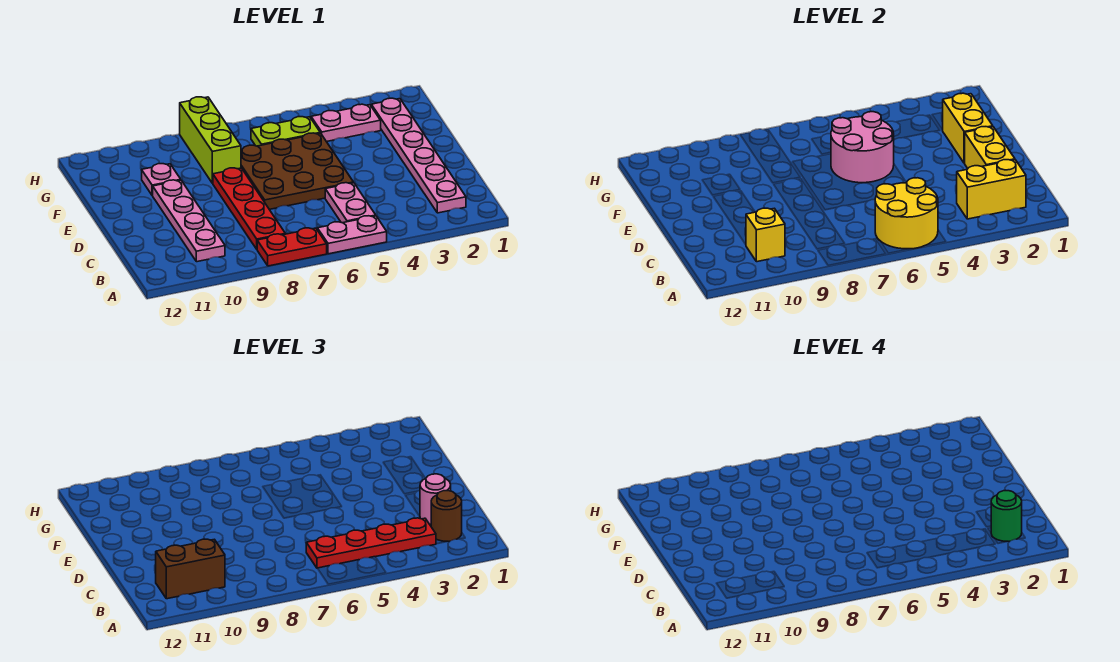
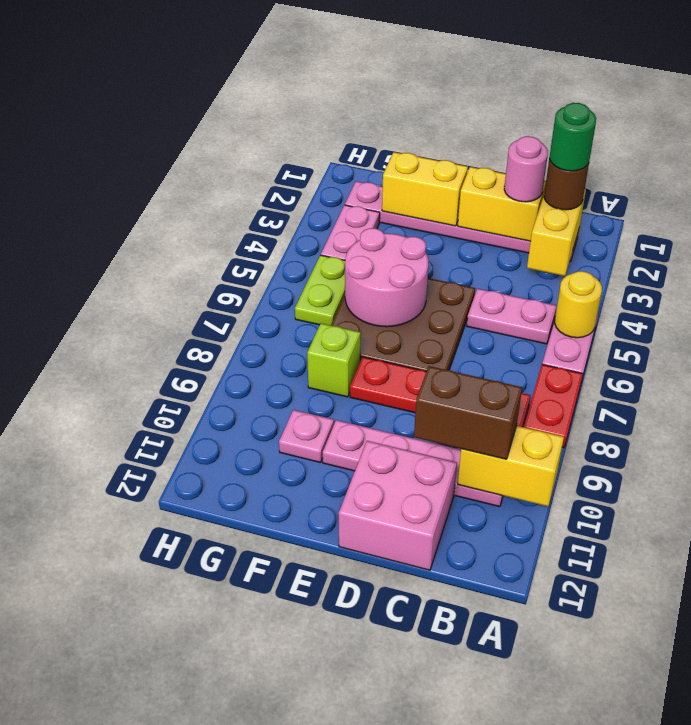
yellow round brick A5:B6 level 2 -> yellow round brick A5 level 2
red plate B3:B6 level 3 -> none
yellow brick B10 level 2 -> yellow brick A10:B10 level 2
brown brick B10:B11 level 3 -> brown brick B10:C10 level 3
none -> pink brick C11:D12 level 1
lime brick F8:H8 level 1 -> lime brick F8 level 1

